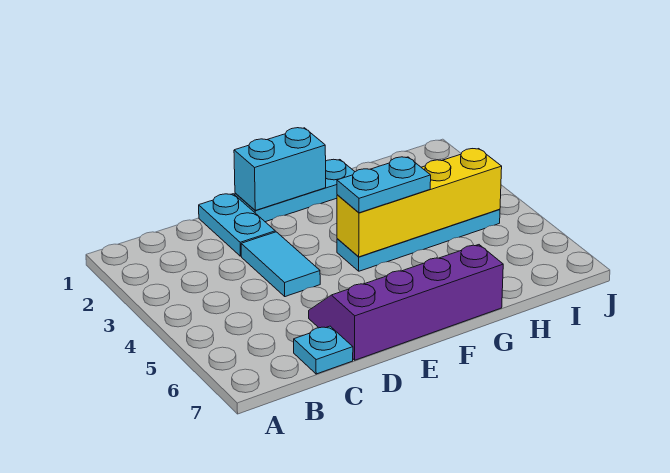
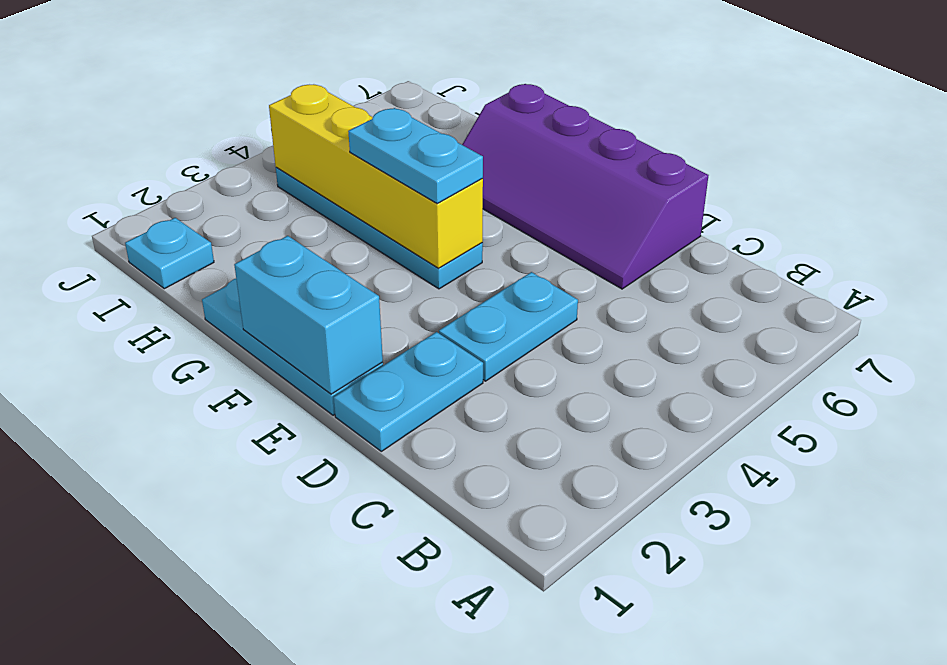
cyan plate C7 level 1 -> cyan plate I1 level 1
cyan tile D3:D4 level 1 -> cyan plate D3:D4 level 1

